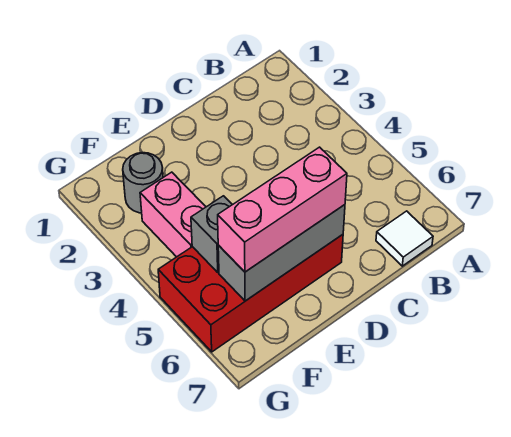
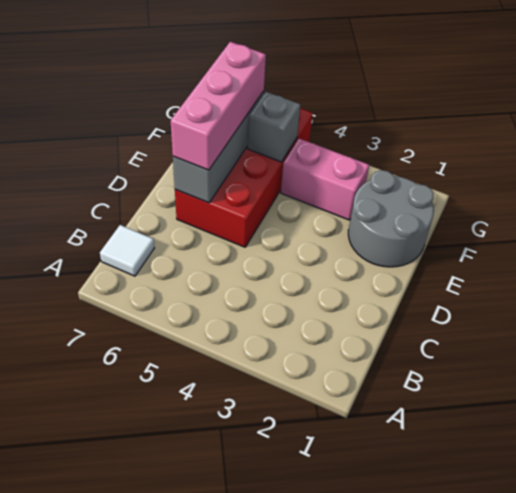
grey round brick F2 level 1 -> grey round brick E1:F2 level 1

